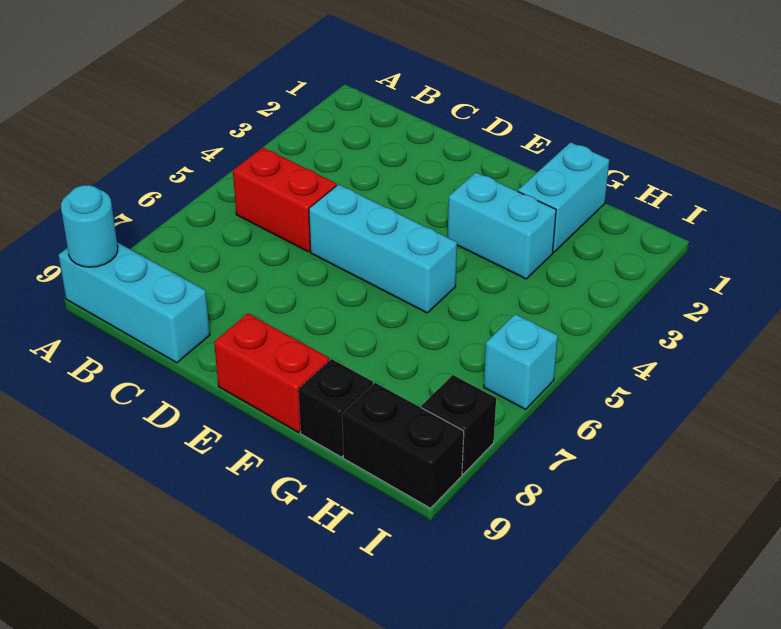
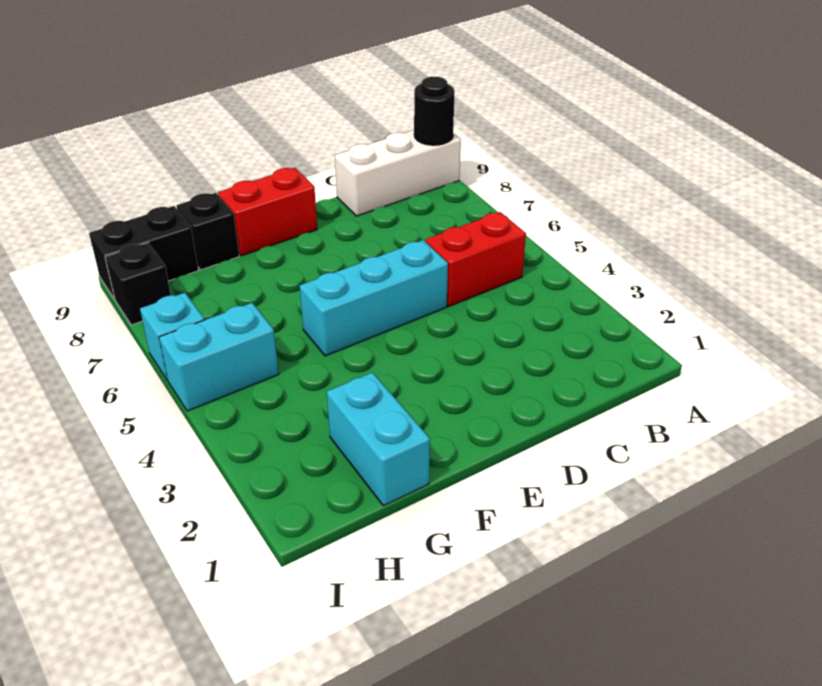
cyan brick A9:C9 level 1 -> white brick A9:C9 level 1
cyan round brick A9 level 2 -> black round brick A9 level 2
cyan brick F3:G3 level 1 -> cyan brick H5:I5 level 1

